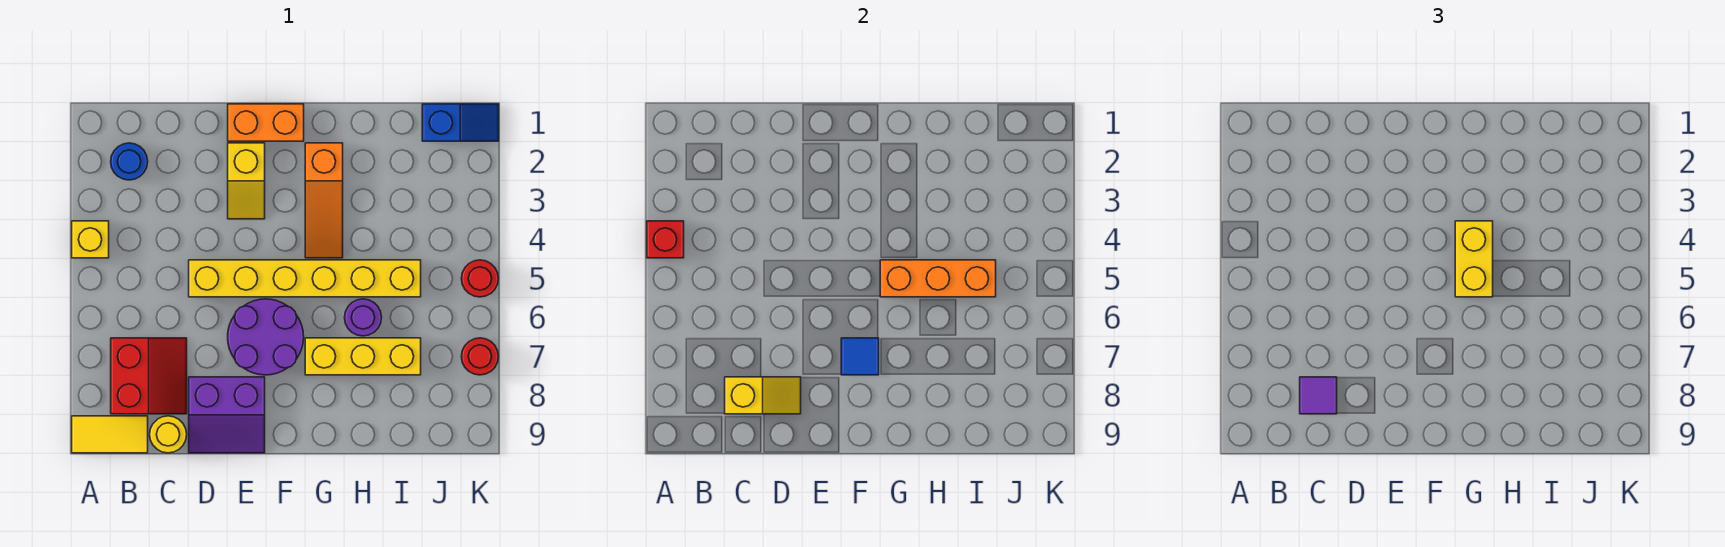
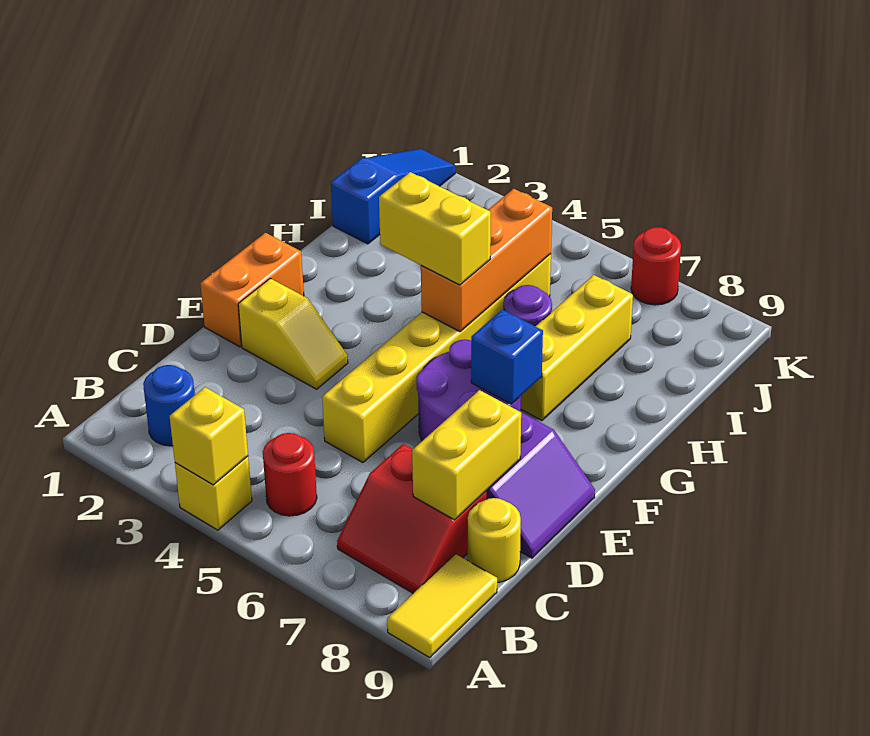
red brick A4 level 2 -> yellow brick A4 level 2
red slope B7:C8 level 1 top B -> red slope B7:C8 level 1 top C
yellow slope C8:D8 level 2 top C -> yellow brick C8:D8 level 2
purple tile C8 level 3 -> none
blue tile F7 level 2 -> blue brick F7 level 2
orange slope G2:G4 level 1 top 2 -> none
blue slope J1:K1 level 1 top J -> blue slope I1:K1 level 1 top I
red round brick K5 level 1 -> red round brick B5 level 1

